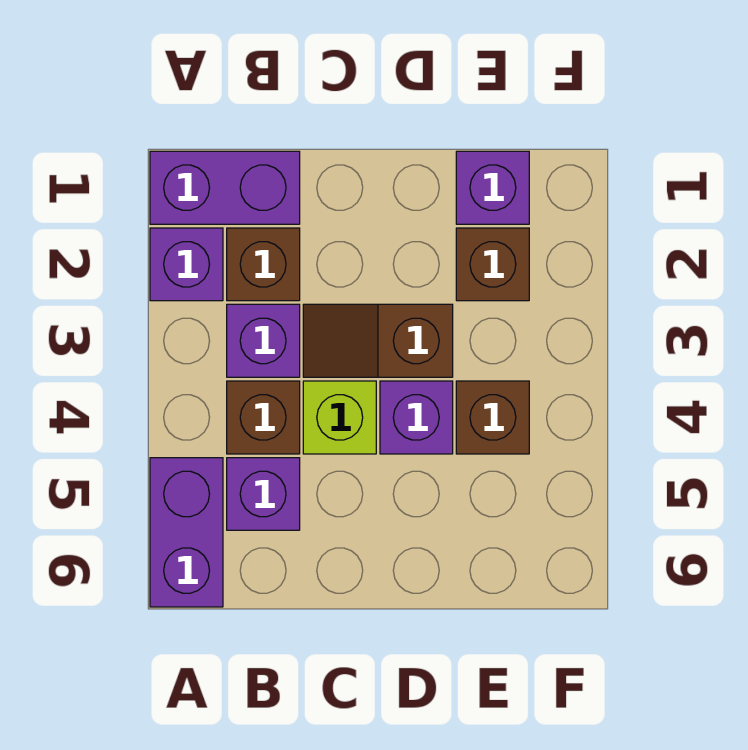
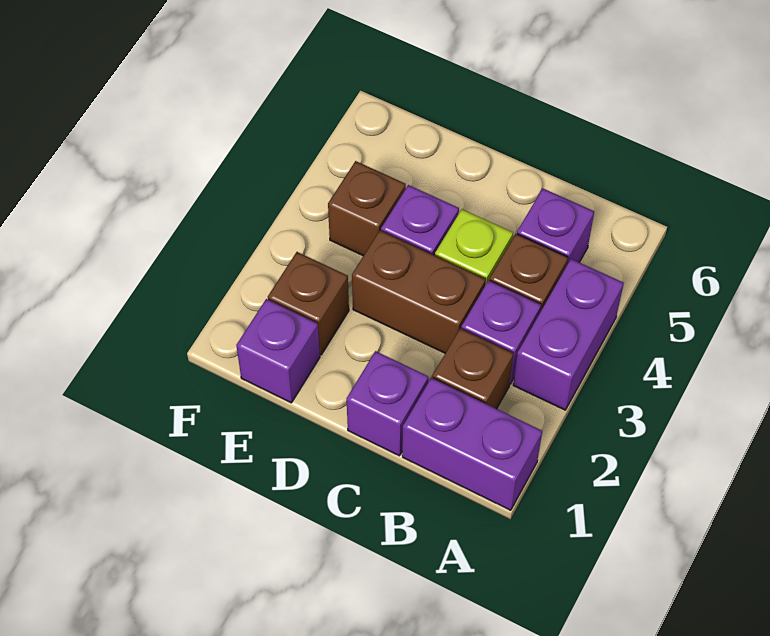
purple brick A2 level 1 -> purple brick C1 level 1
purple brick A5:A6 level 1 -> purple brick A3:A4 level 1
brown slope C3:D3 level 1 top D -> brown brick C3:D3 level 1

